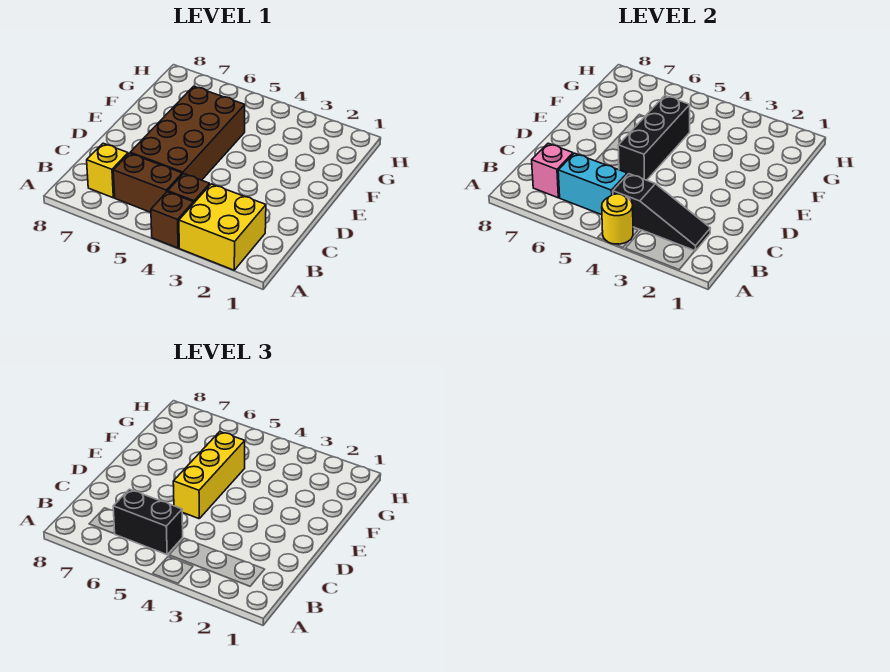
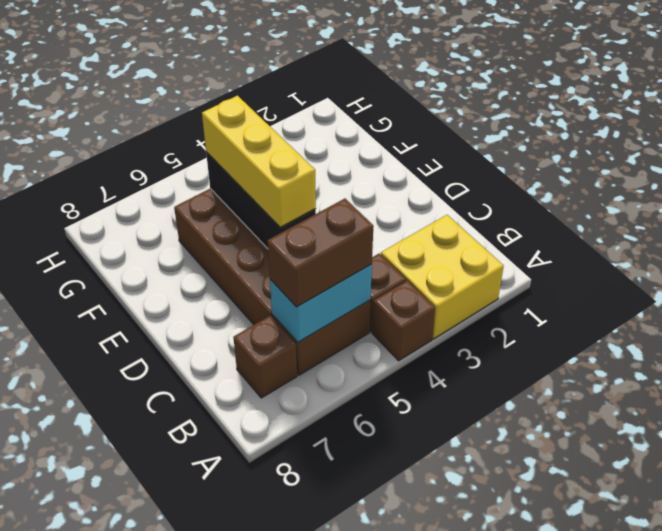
yellow round brick A4 level 2 -> none
black slope B2:B4 level 2 top 4 -> none
black brick B5:B6 level 3 -> brown brick B5:B6 level 3
yellow brick B7 level 1 -> brown brick B7 level 1
pink brick B7 level 2 -> none

